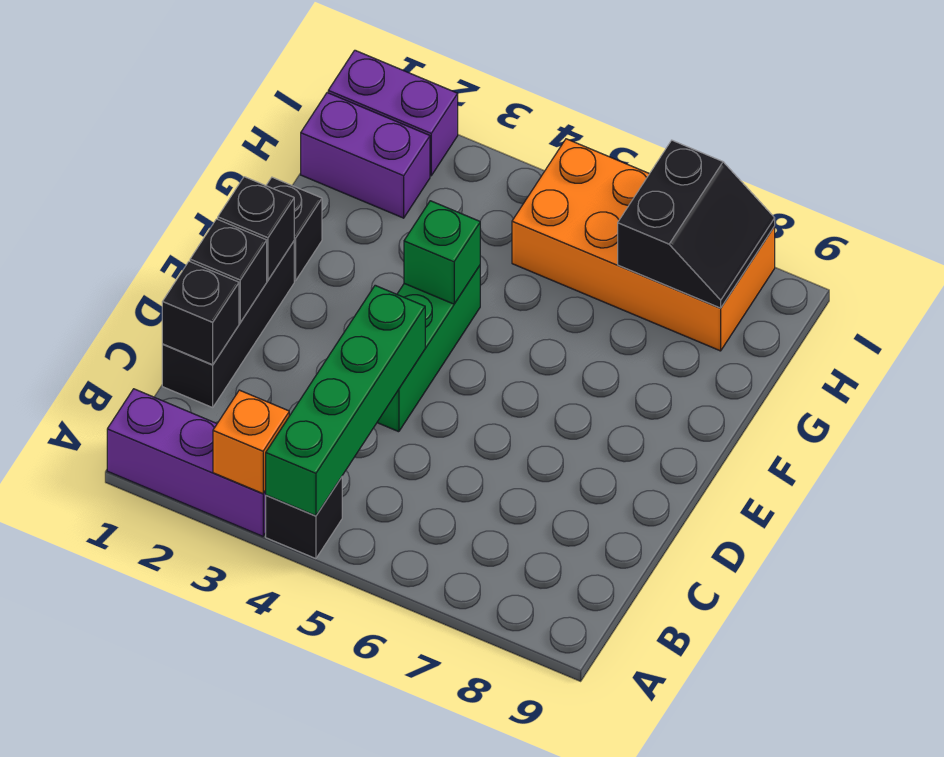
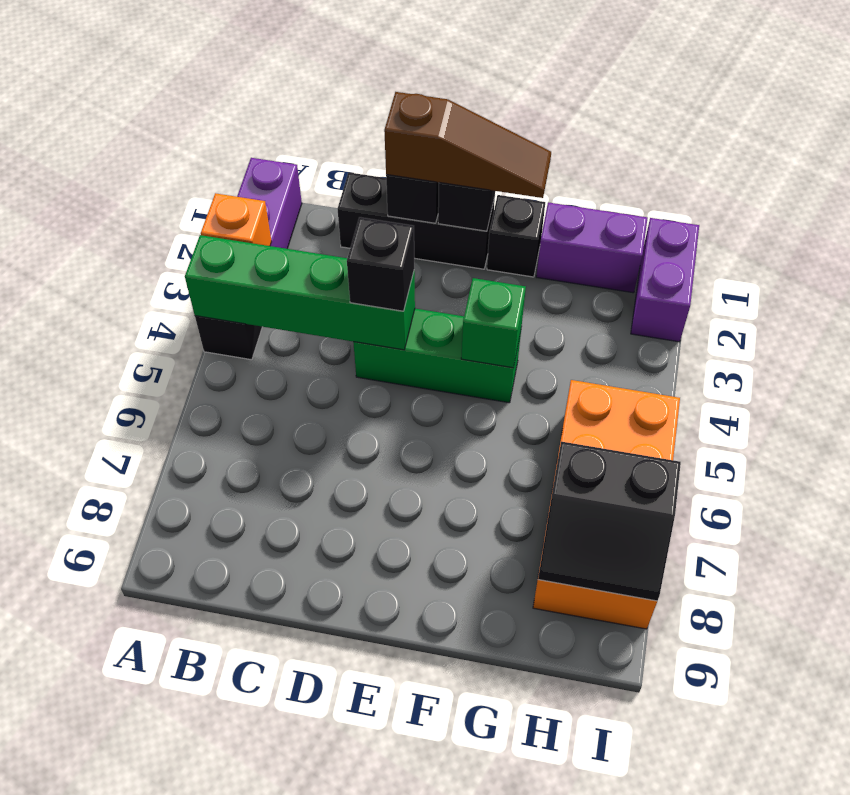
black brick C1 level 2 -> black brick D4 level 3
none -> brown slope D1:F1 level 3 top D
purple brick H1:H2 level 1 -> purple brick G1:H1 level 1

